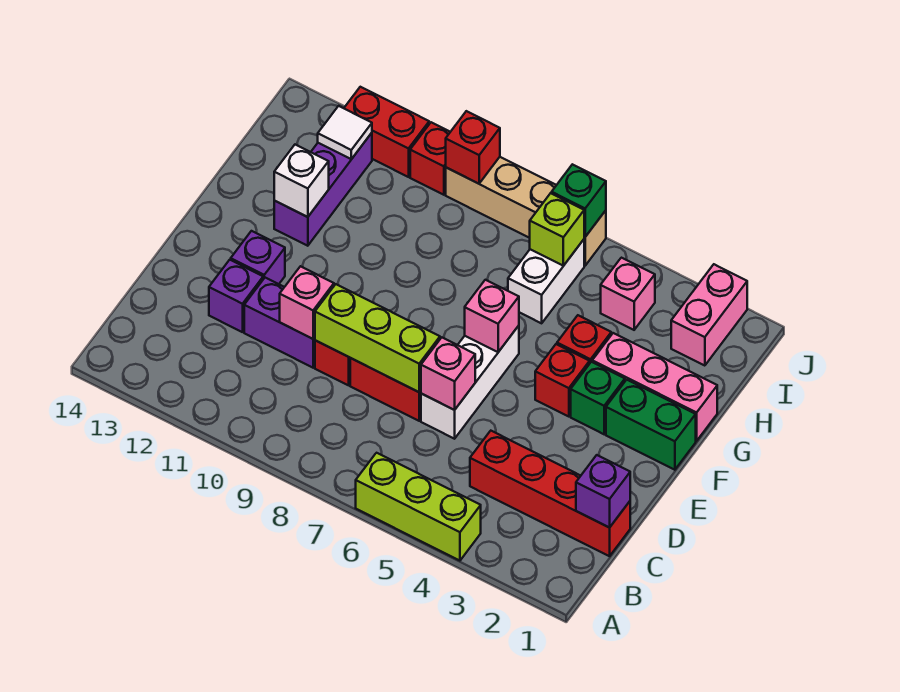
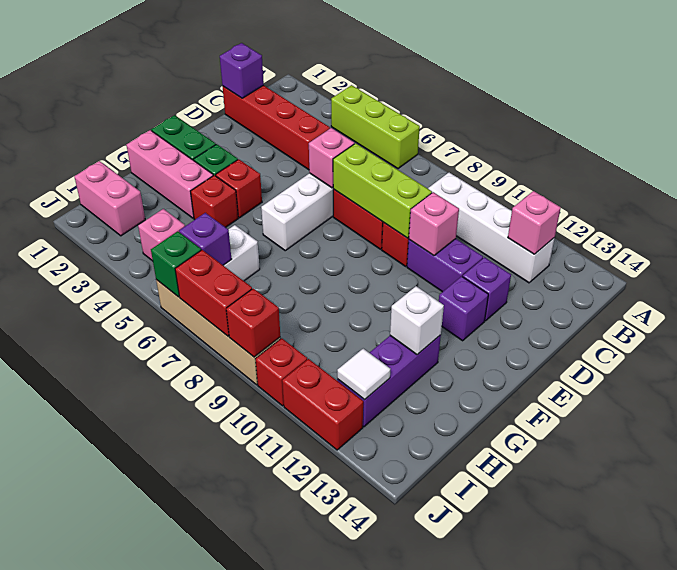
none -> white brick B9:B12 level 1
pink brick F6 level 2 -> pink brick B12 level 2
pink brick I2:J2 level 1 -> pink brick I1:I2 level 1
lime brick I6 level 2 -> purple brick I6 level 2
none -> red brick J7:J8 level 2

